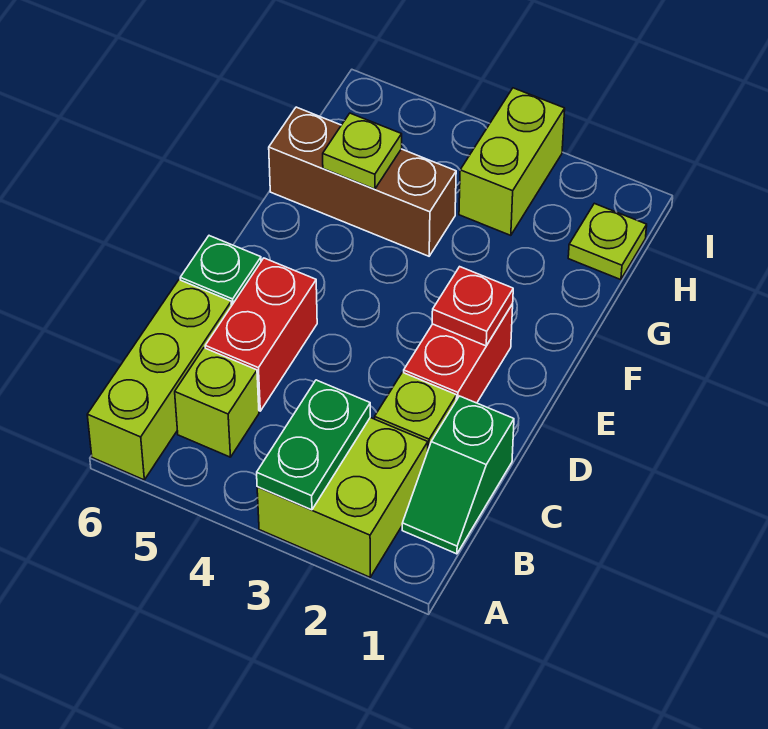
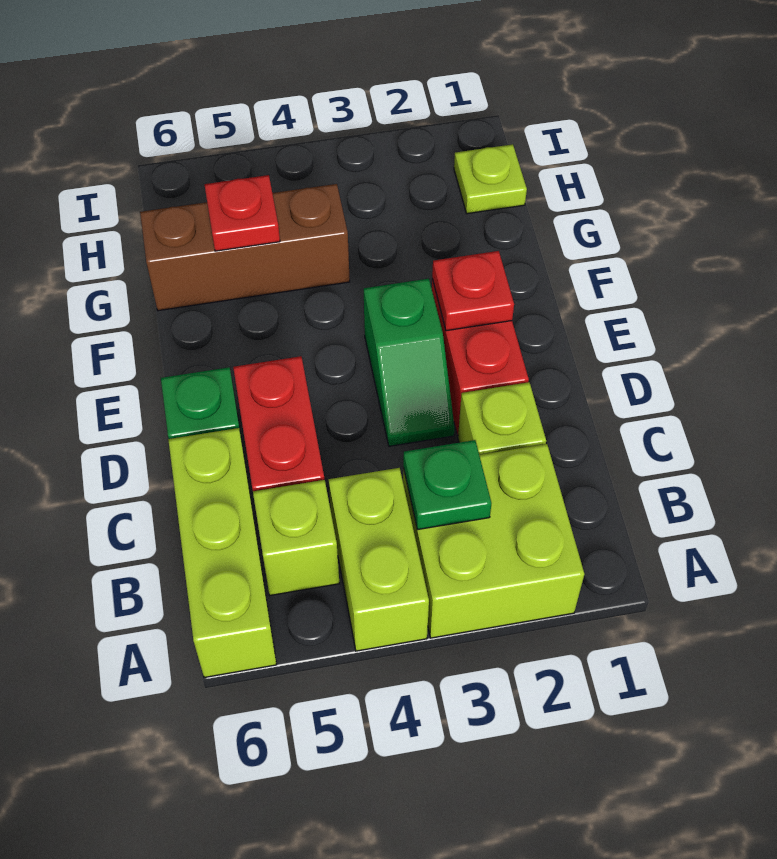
green plate A3:B3 level 2 -> green plate B3 level 2
green slope B1:C1 level 1 top C -> green slope D3:E3 level 1 top E
lime plate G5 level 2 -> red plate G5 level 2
lime brick H3:I3 level 1 -> lime brick A4:B4 level 1

